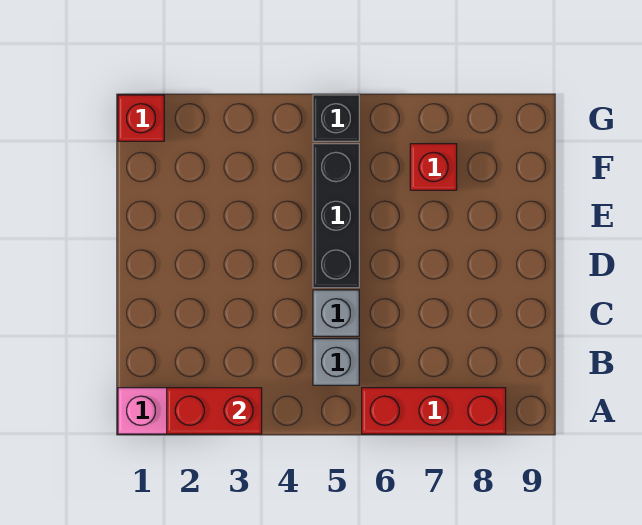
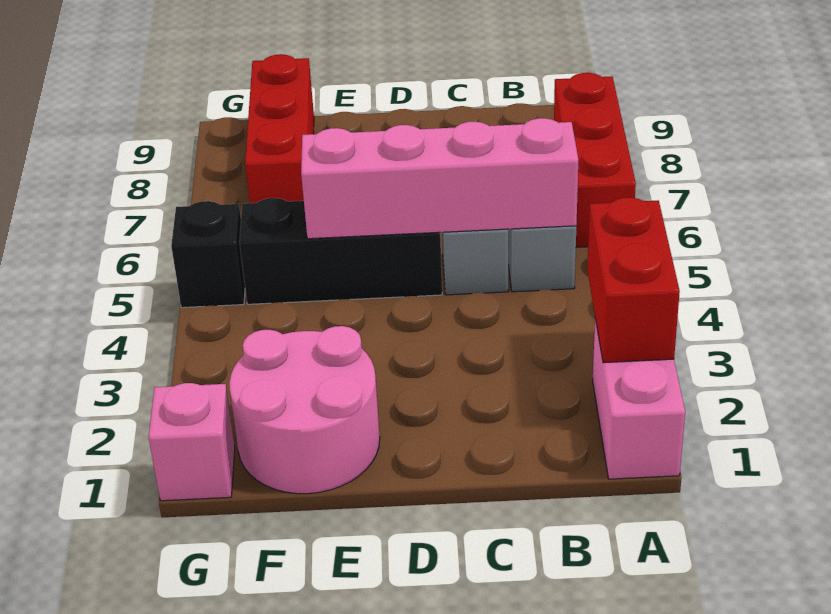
none -> pink brick B5:E5 level 2
none -> pink round brick E1:F2 level 1
red brick F7 level 1 -> red brick F7:F9 level 1
red brick G1 level 1 -> pink brick G1 level 1

